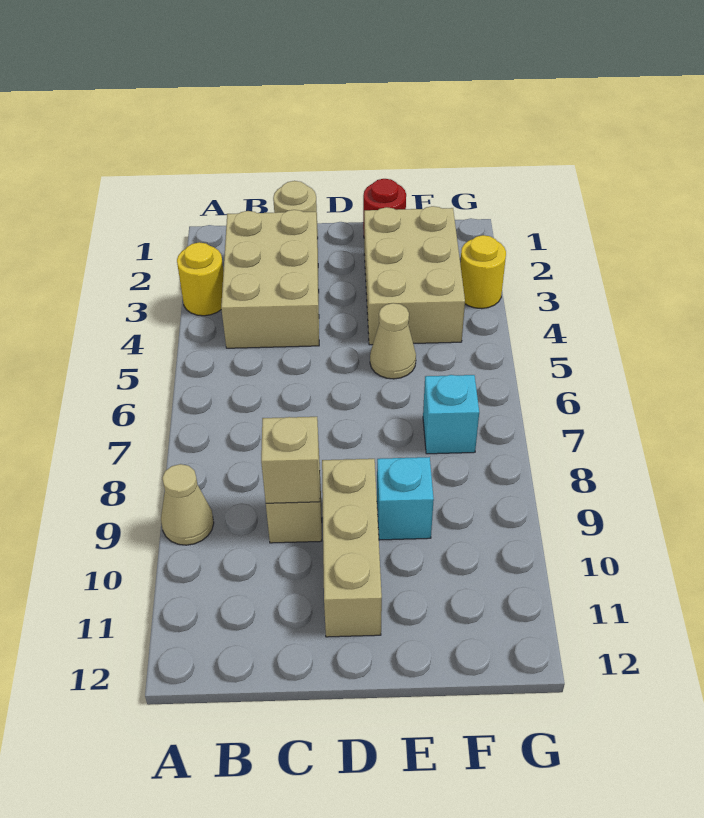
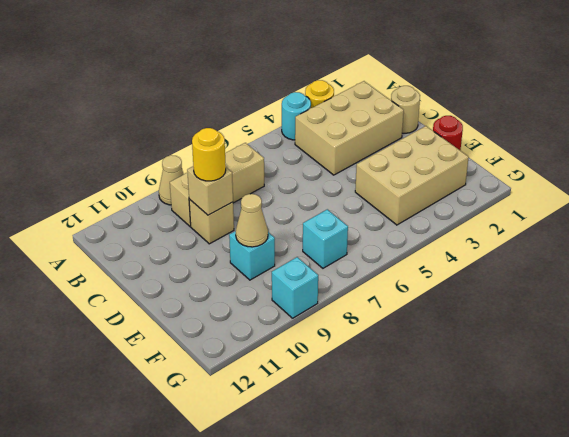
none -> cyan round brick A4 level 1
tan brick D9:D11 level 1 -> tan brick B7:B9 level 1
tan cone E5 level 1 -> tan cone E9 level 2
yellow round brick G3 level 1 -> yellow round brick C9 level 3
none -> cyan brick G9 level 1

